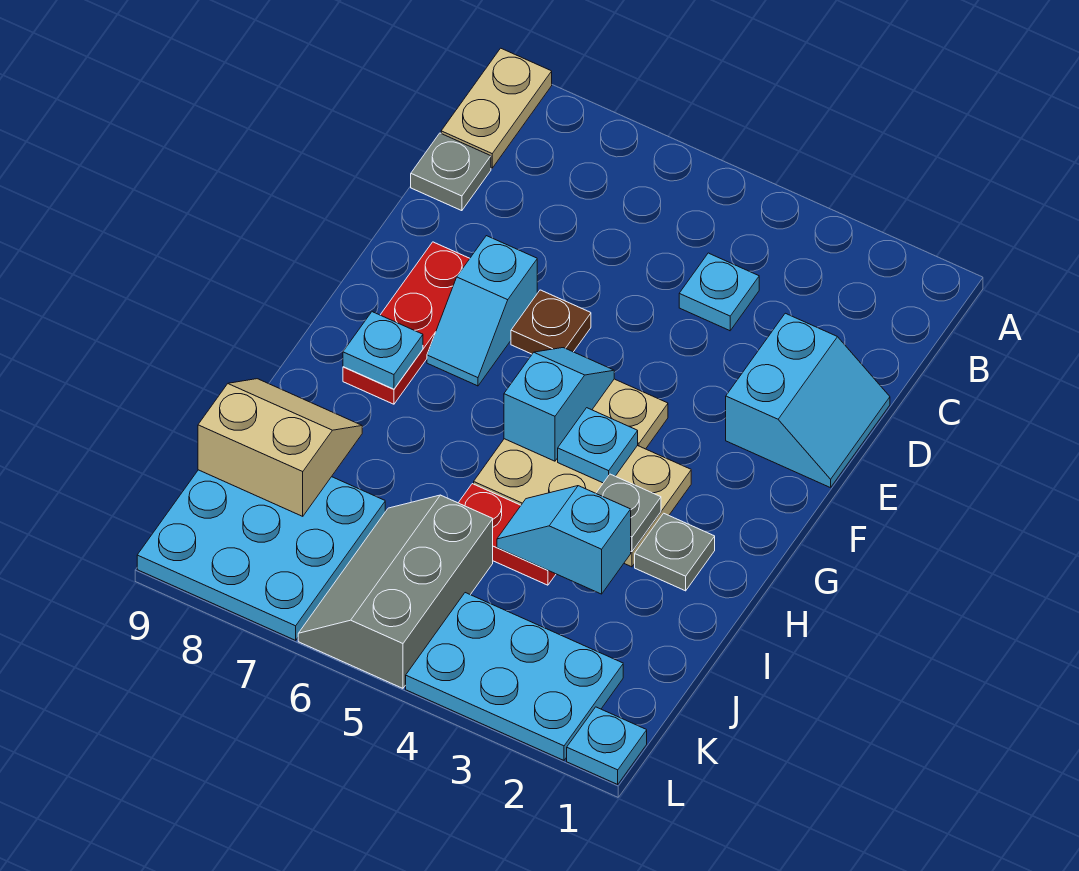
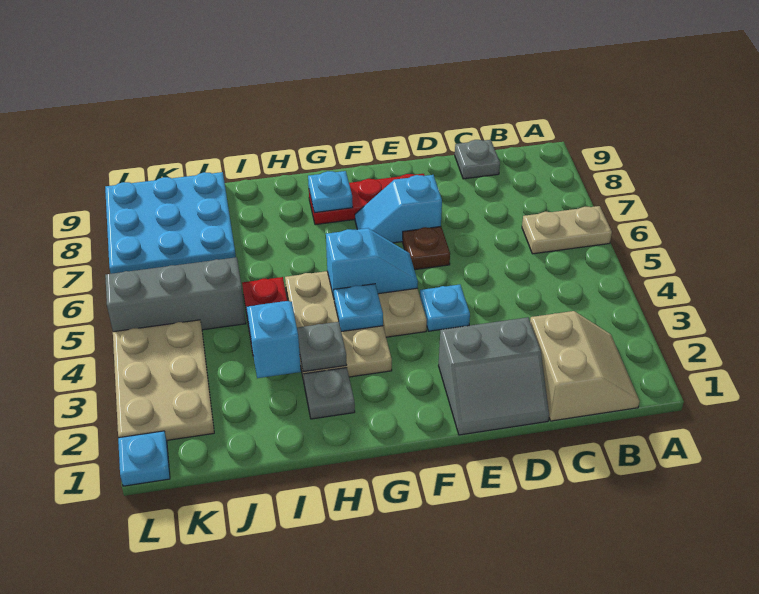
tan plate A9:B9 level 1 -> tan plate A6:B6 level 1
cyan plate C4 level 1 -> cyan plate E4 level 1
cyan slope D1:E2 level 1 top 2 -> grey slope D1:E2 level 1 top 2
tan slope I8:J9 level 2 top J -> tan slope B1:C2 level 1 top C
cyan plate K2:L4 level 1 -> tan plate K2:L4 level 1

